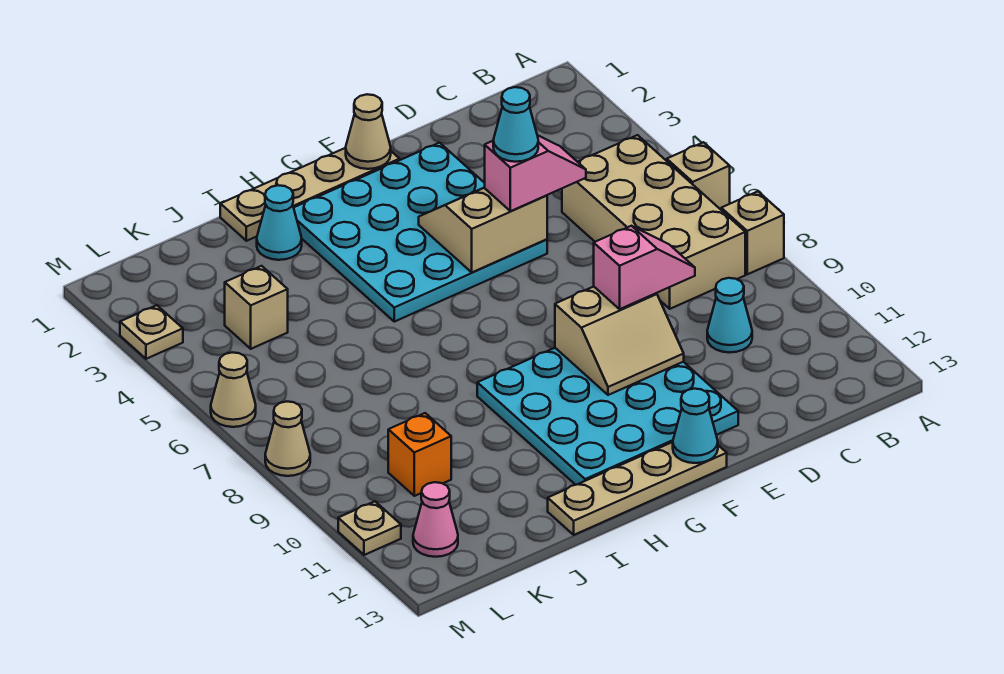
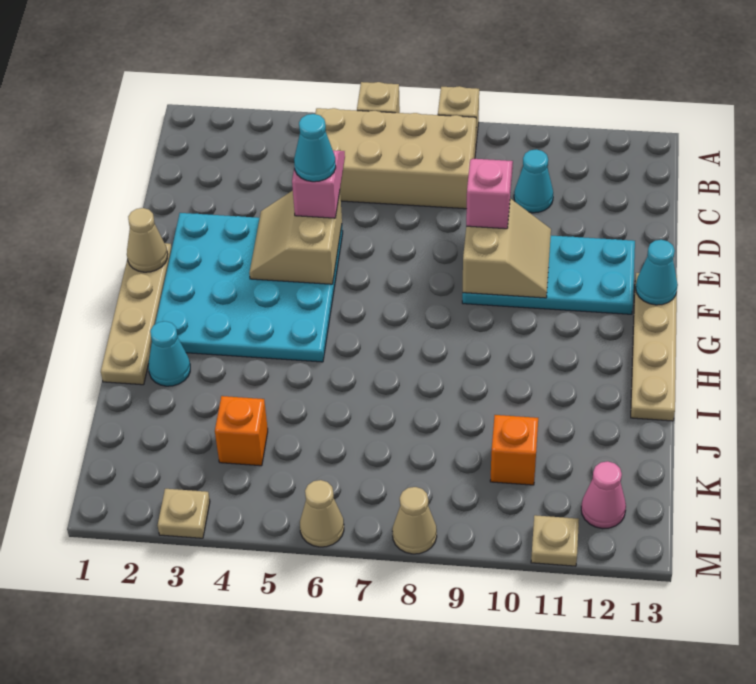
cyan plate E9:H12 level 1 -> cyan plate E9:F12 level 1
tan brick K4 level 1 -> orange brick K4 level 1

